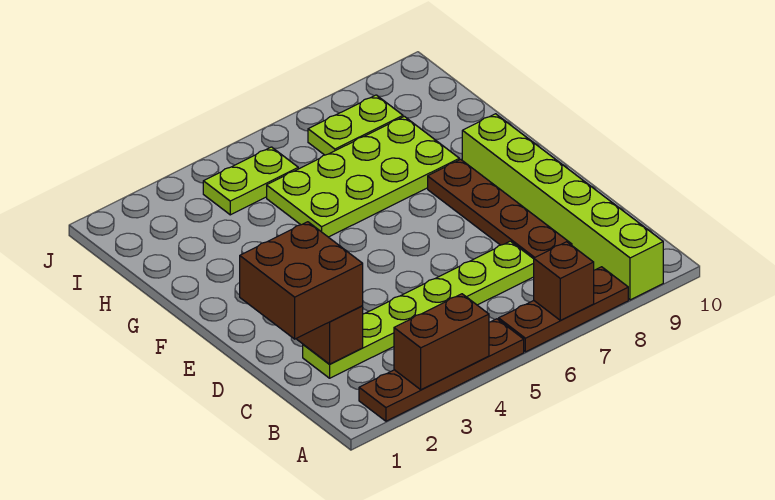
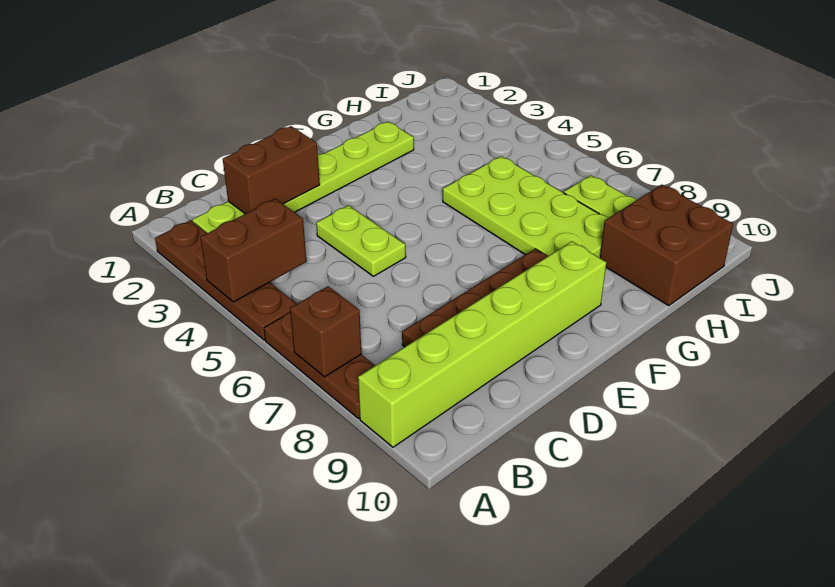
brown brick A3:A4 level 2 -> brown brick A4:B4 level 2
brown brick C1:D2 level 3 -> brown brick H9:I10 level 1
lime plate C2:C7 level 1 -> lime plate B2:G2 level 1
lime plate I4:I5 level 1 -> lime plate D4:D5 level 1

